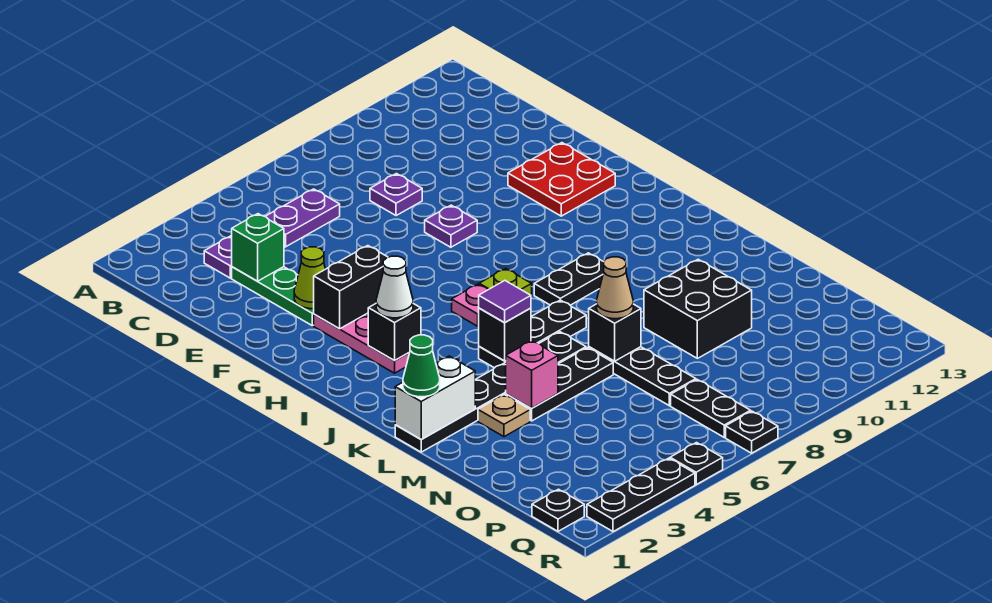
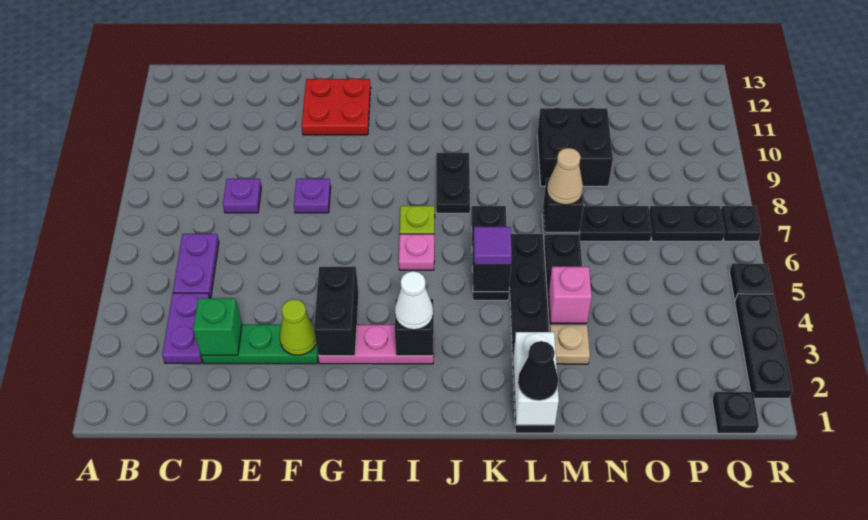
green cone L1 level 3 -> black cone L1 level 3

